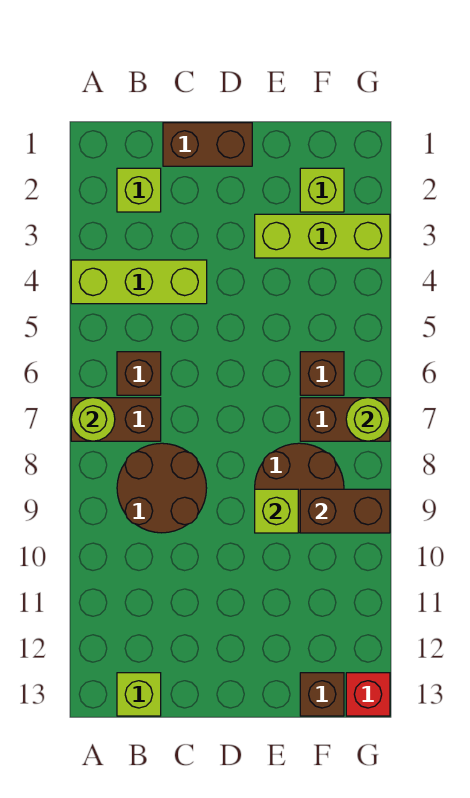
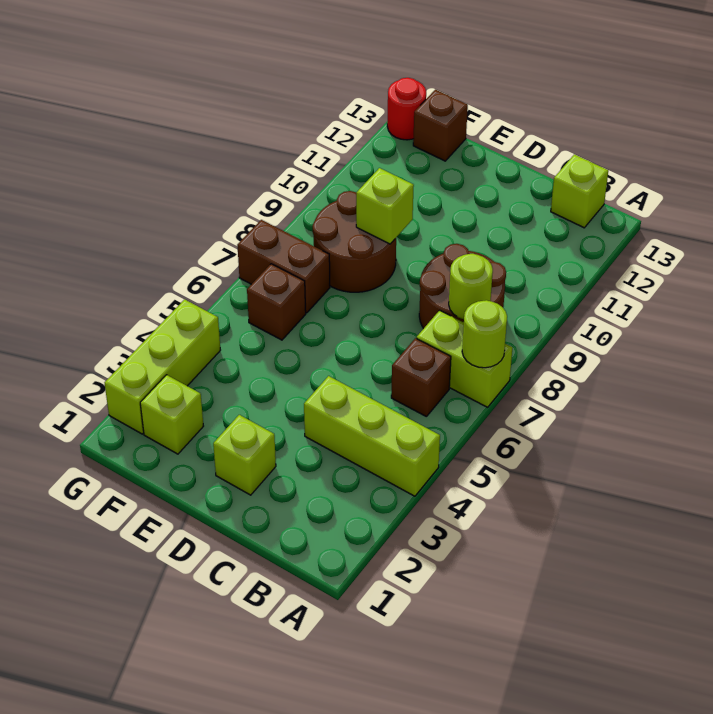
brown brick A7:B7 level 1 -> lime brick A7:B7 level 1
lime brick B2 level 1 -> lime brick D2 level 1
brown brick C1:D1 level 1 -> none
lime brick E3:G3 level 1 -> lime brick G2:G4 level 1
brown brick F9:G9 level 2 -> none
lime round brick G7 level 2 -> lime round brick B8 level 2
red brick G13 level 1 -> red round brick G13 level 1

